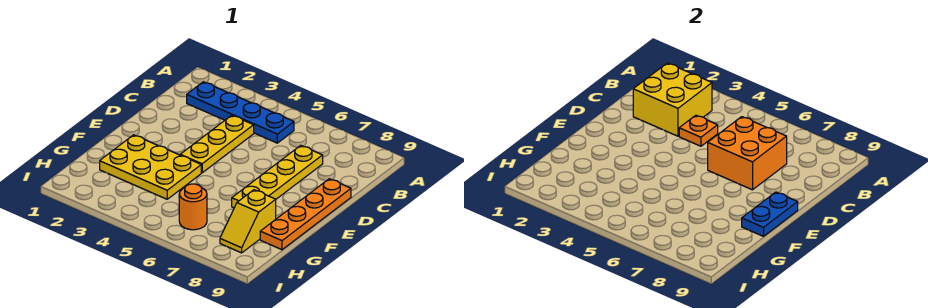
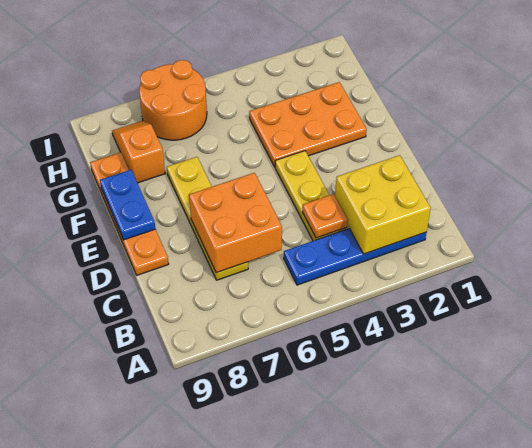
yellow plate F2:G4 level 1 -> orange plate F2:G4 level 1
yellow slope G8:H8 level 1 top G -> orange slope G8:H8 level 1 top G
orange round brick H6 level 1 -> orange round brick H6:I7 level 1

